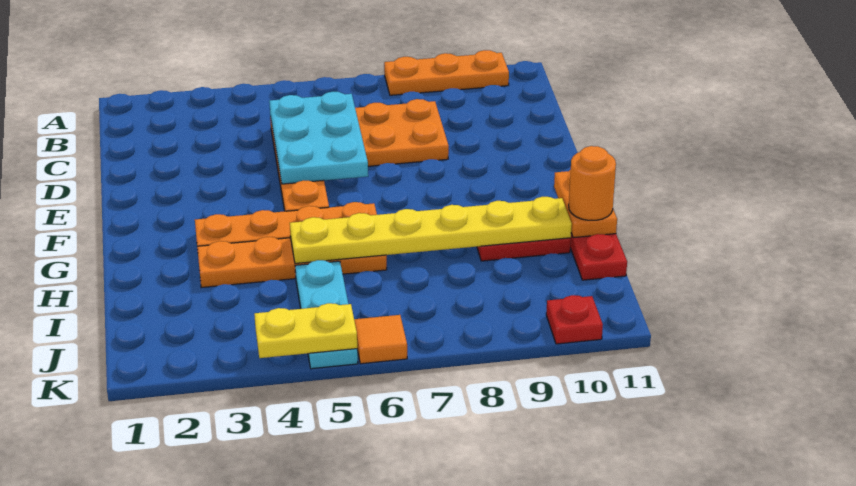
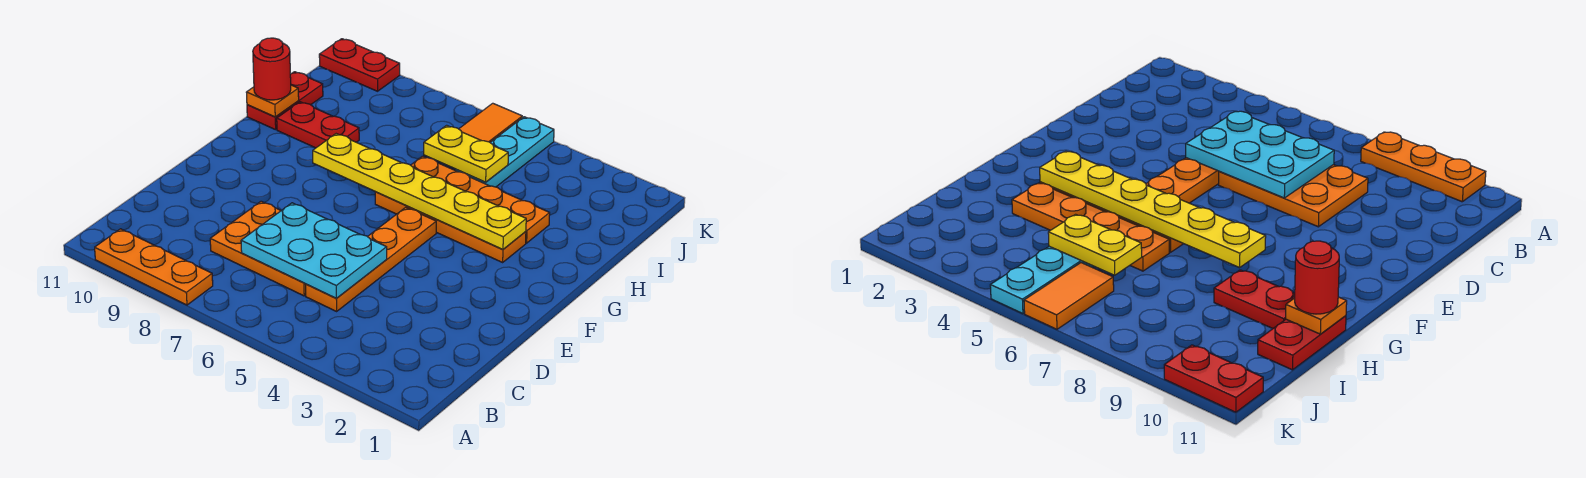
cyan plate C5:E6 level 2 -> cyan plate C5:D7 level 2
orange plate G11:H11 level 2 -> orange plate H11 level 2
yellow plate H5:H10 level 2 -> yellow plate G3:G8 level 2
orange round brick H11 level 3 -> red round brick H11 level 3
yellow plate K4:K5 level 2 -> yellow plate I5:I6 level 2
orange tile K6 level 1 -> orange tile J6:K6 level 1
red plate K10 level 1 -> red plate K10:K11 level 1

